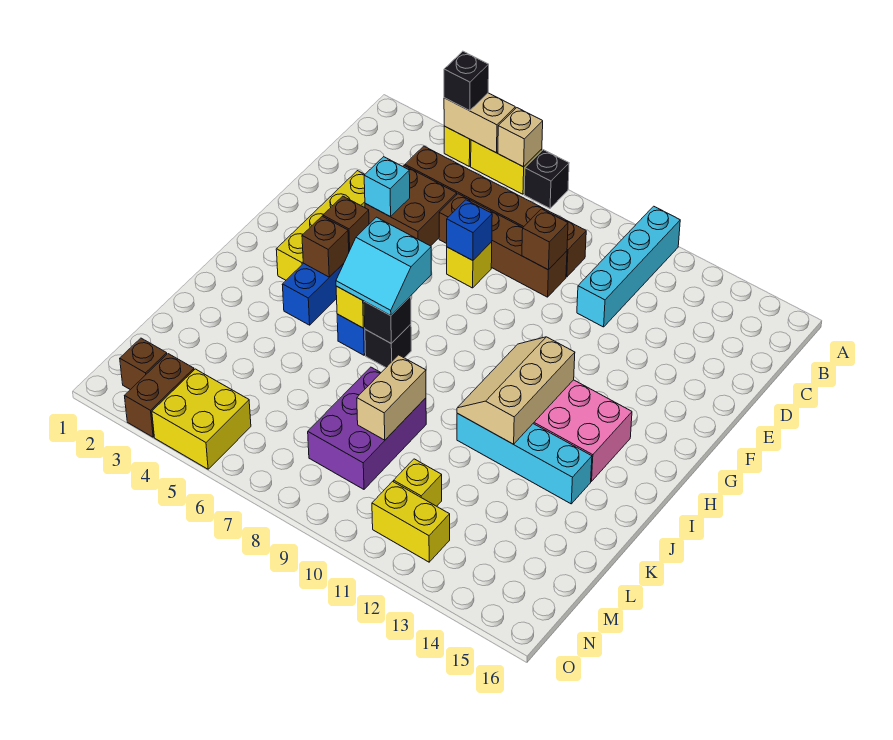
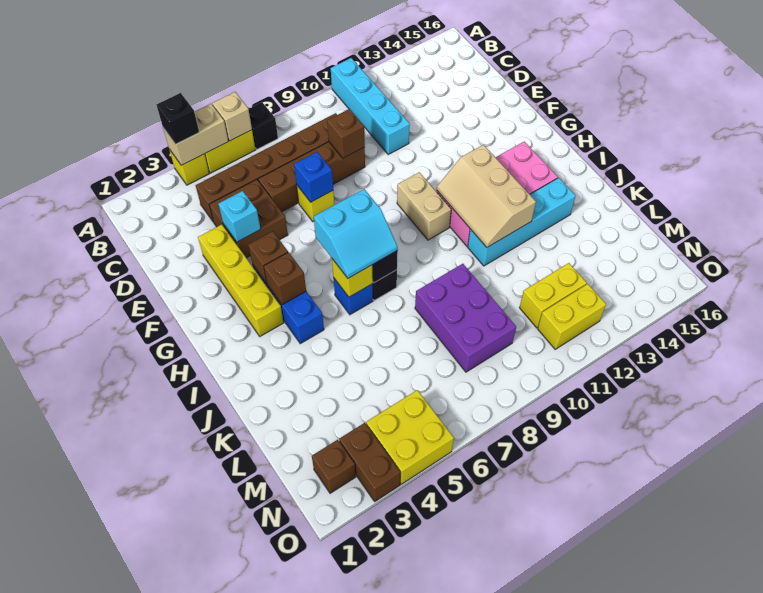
tan brick K9:L9 level 2 -> tan brick G10:H10 level 1
yellow brick M11 level 1 -> yellow brick M11:M12 level 1

